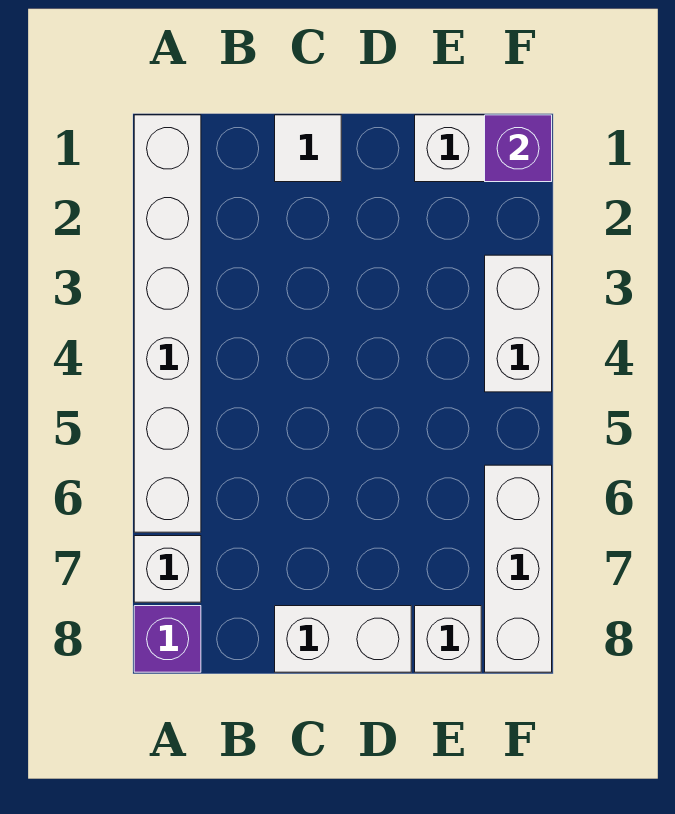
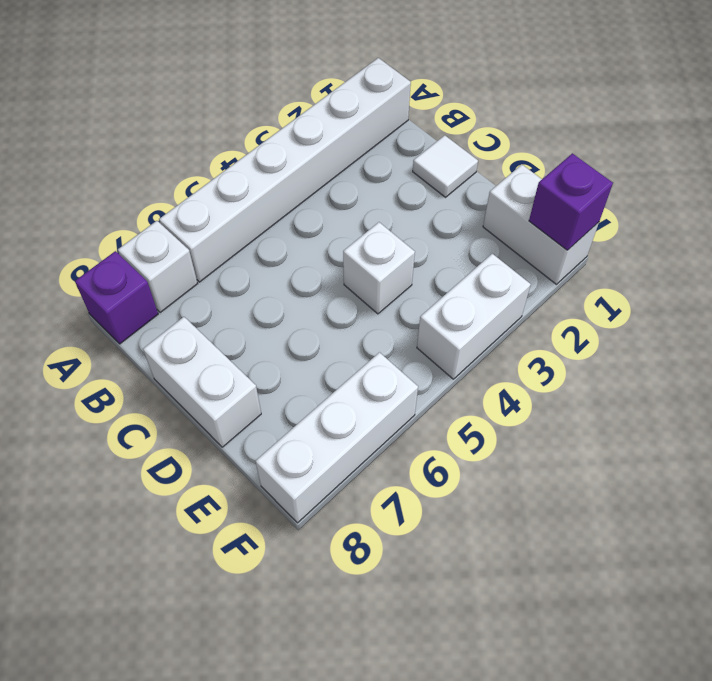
white brick E8 level 1 -> white brick D4 level 1

